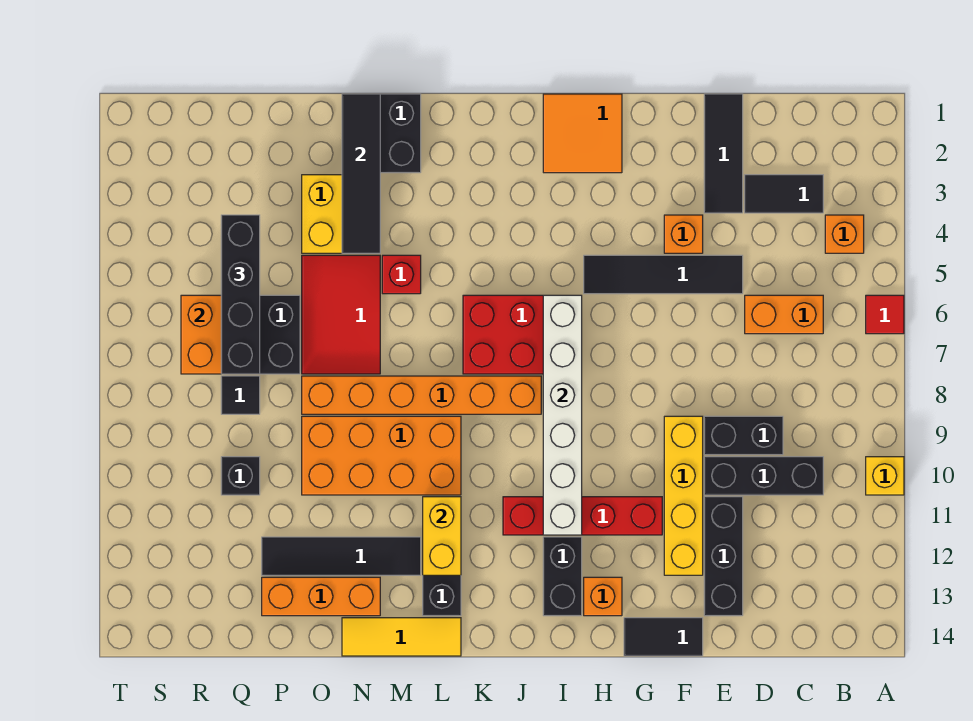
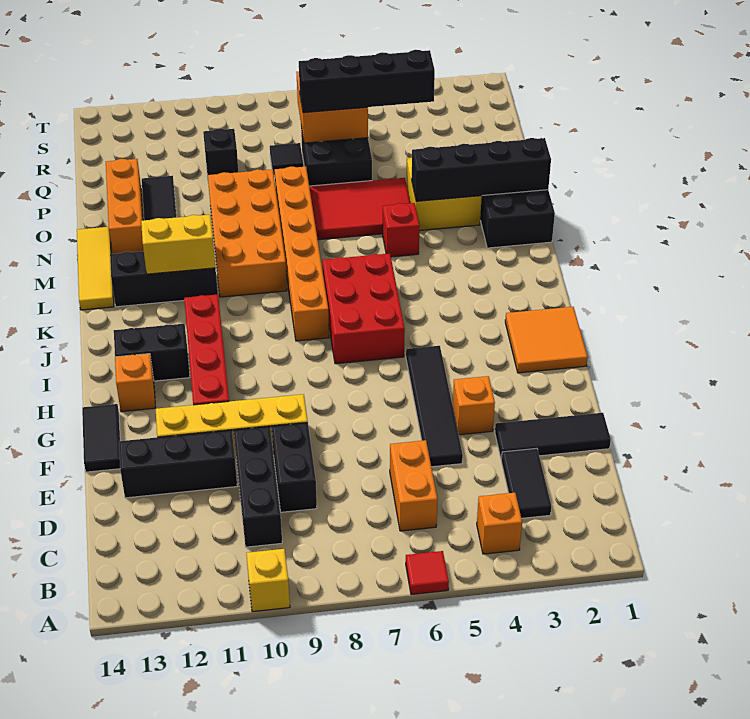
white brick I6:I11 level 2 -> none
black tile N1:N4 level 2 -> black brick N1:N4 level 2

